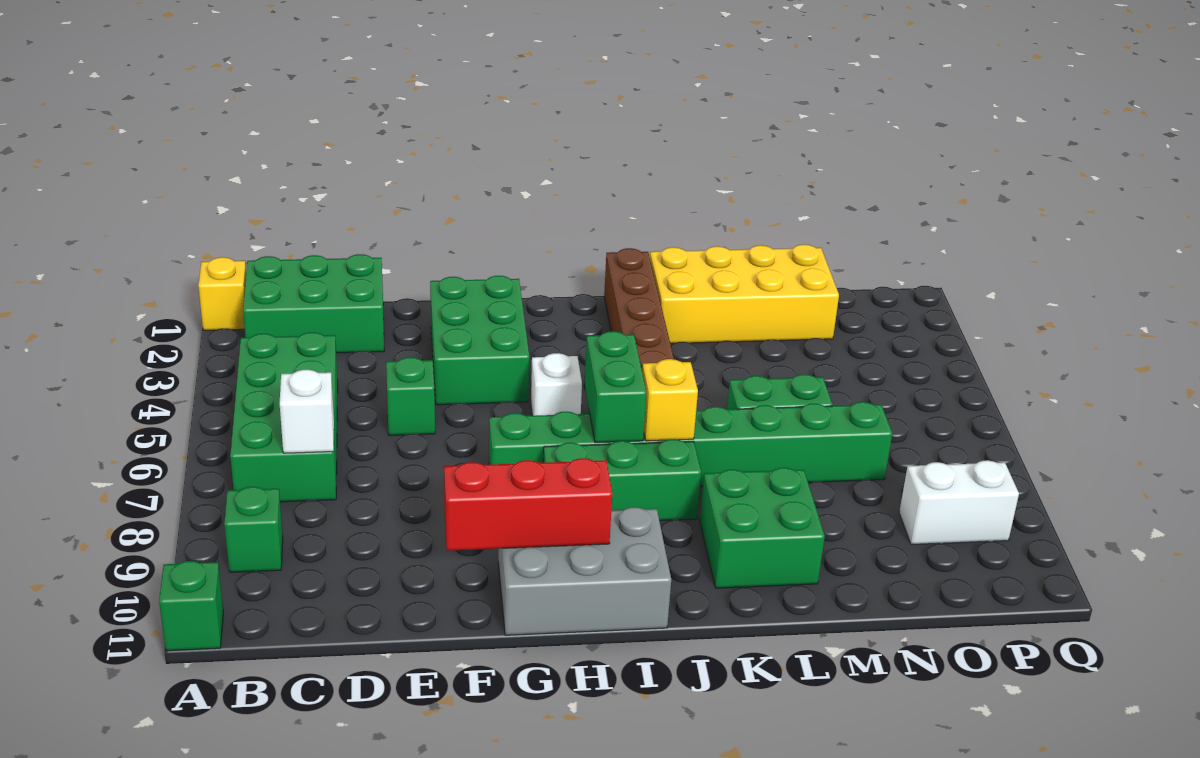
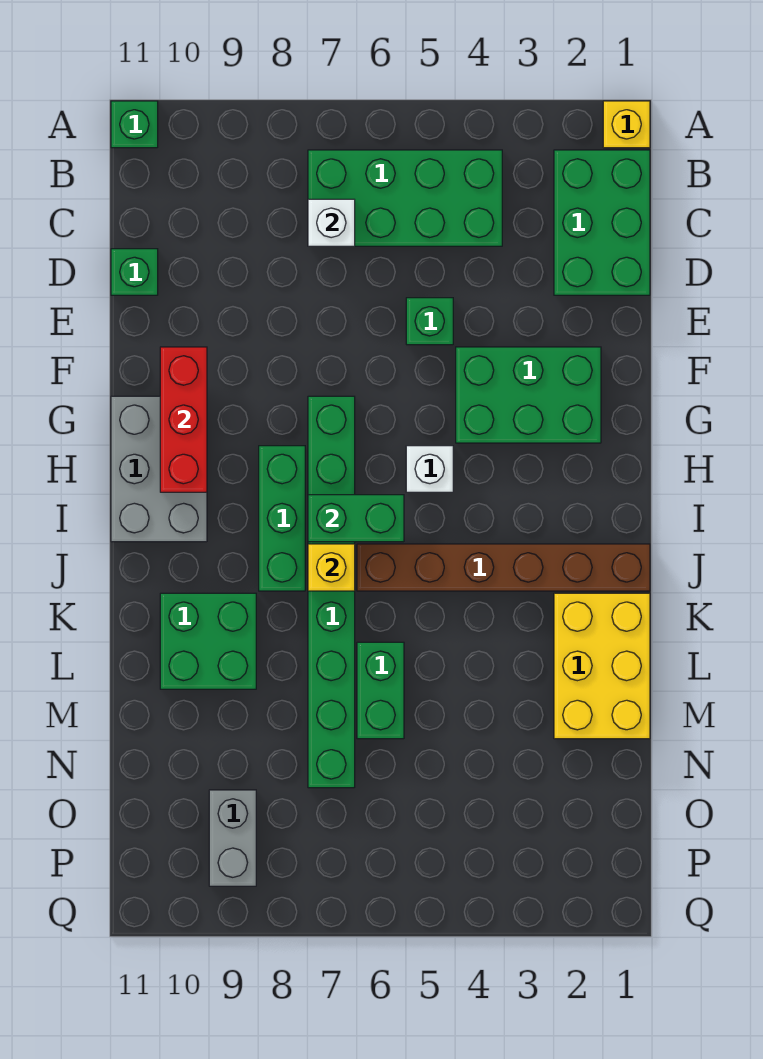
green brick B9 level 1 -> green brick D11 level 1
yellow brick K1:N2 level 1 -> yellow brick K1:M2 level 1
white brick O9:P9 level 1 -> grey brick O9:P9 level 1

